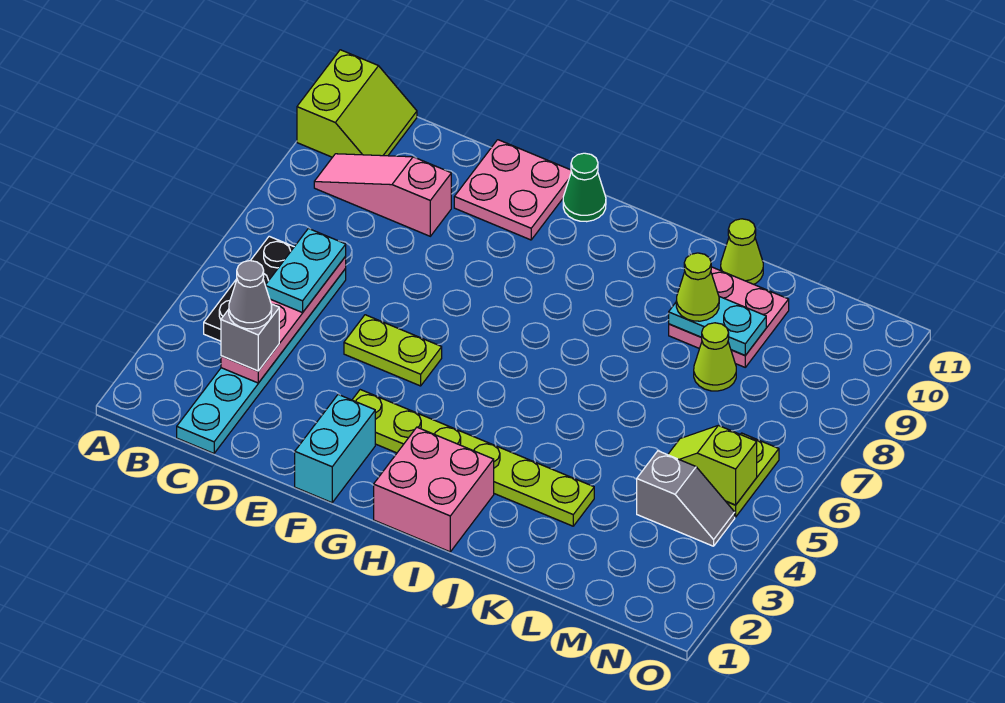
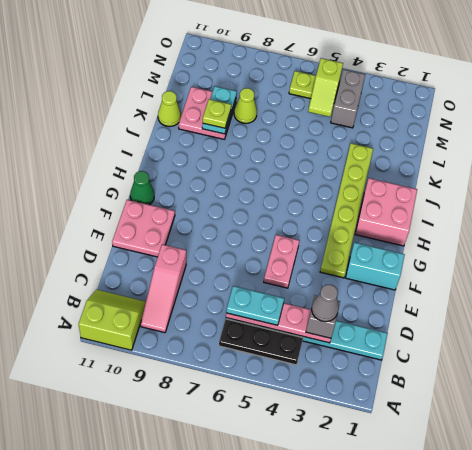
lime plate E5:F5 level 1 -> pink plate E5:F5 level 1
lime cone K9 level 3 -> lime plate K9 level 3
grey slope M4:N4 level 1 top M -> grey brick M4:N4 level 1

